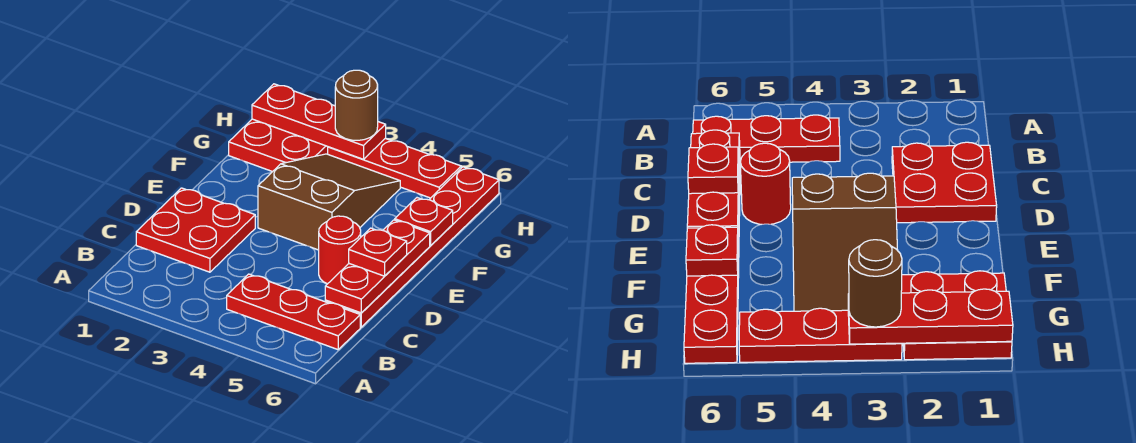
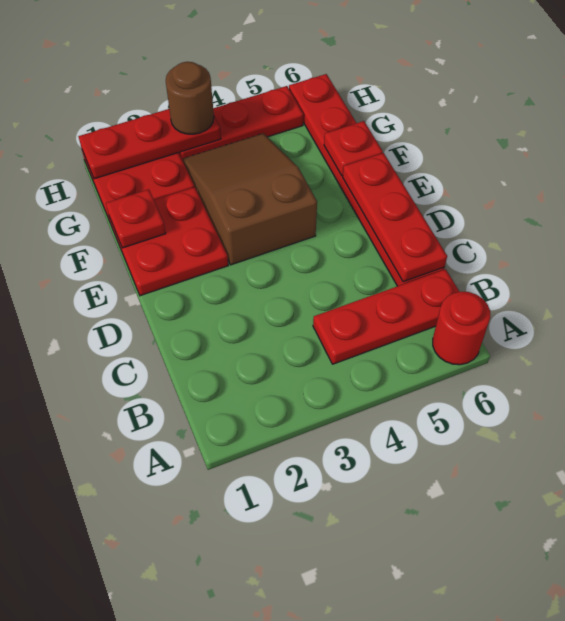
red plate C1:D2 level 1 -> red plate E1:F2 level 1
red round brick D5 level 1 -> red round brick A6 level 1
red plate D6 level 3 -> red plate F1 level 2

